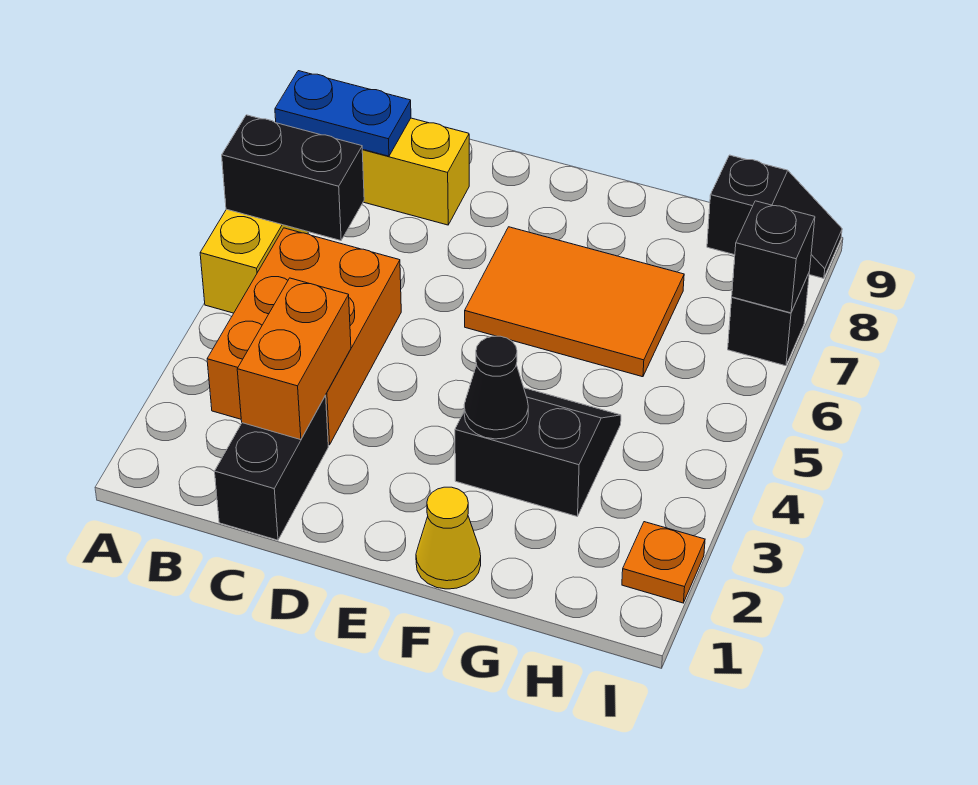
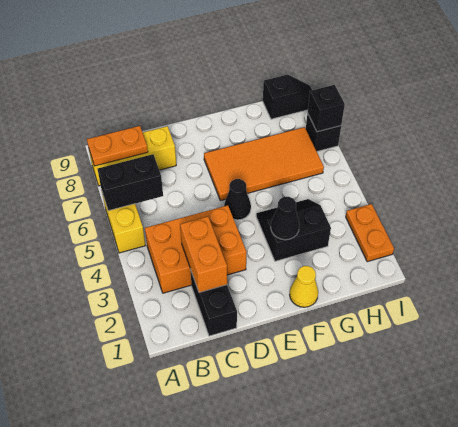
blue plate A8:B8 level 2 -> orange plate A8:B8 level 2
orange brick B3:C5 level 1 -> orange brick B3:D4 level 1
none -> black cone E5 level 1
orange tile E6:G7 level 1 -> orange tile E6:H7 level 1
orange plate I2 level 1 -> orange plate I2:I3 level 1

